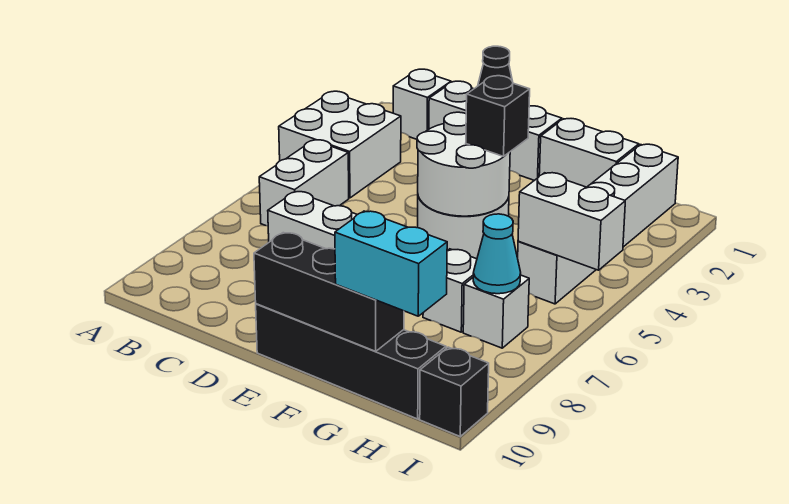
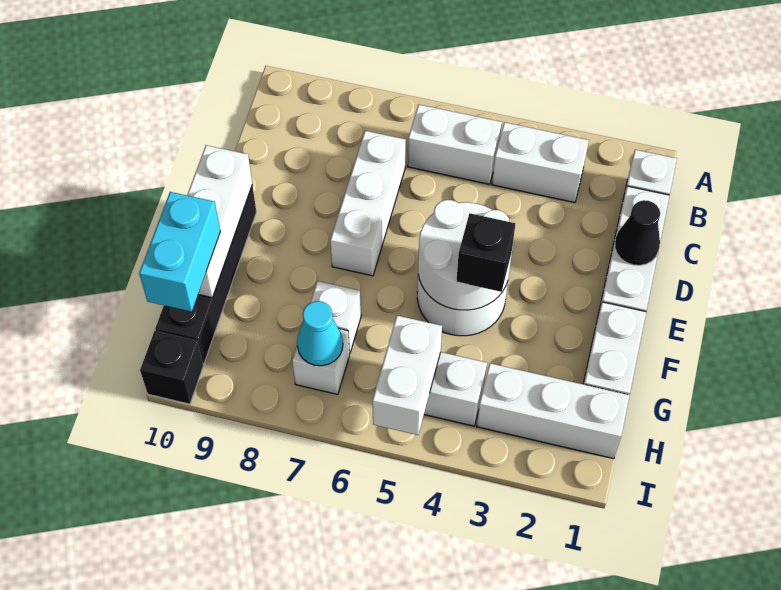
white brick A3:B4 level 1 -> white brick B3:B4 level 1
black brick E10:G10 level 2 -> white brick E10:G10 level 2

